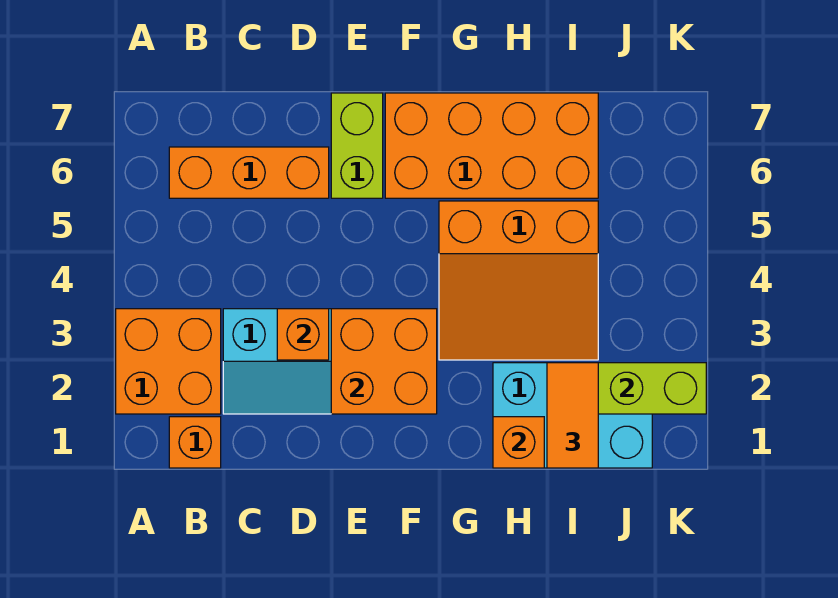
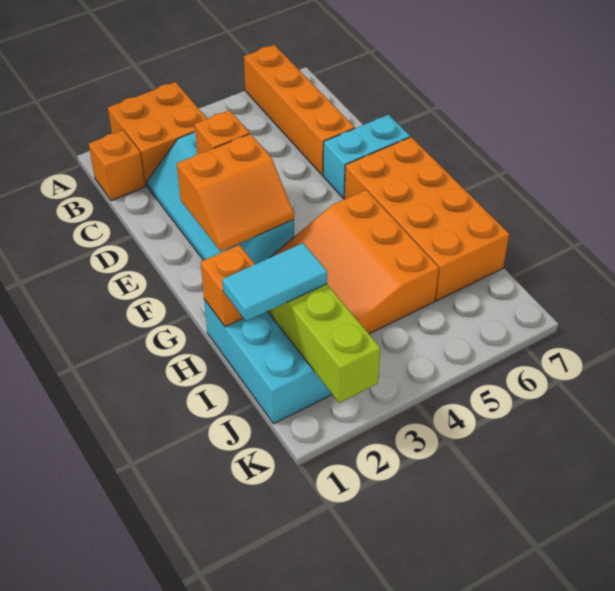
orange brick B6:D6 level 1 -> orange brick A6:D6 level 1
orange brick E2:F3 level 2 -> orange slope E2:F3 level 2 top E
lime brick E6:E7 level 1 -> cyan brick E6:E7 level 1
orange tile I1:I2 level 3 -> cyan tile I1:I2 level 3

